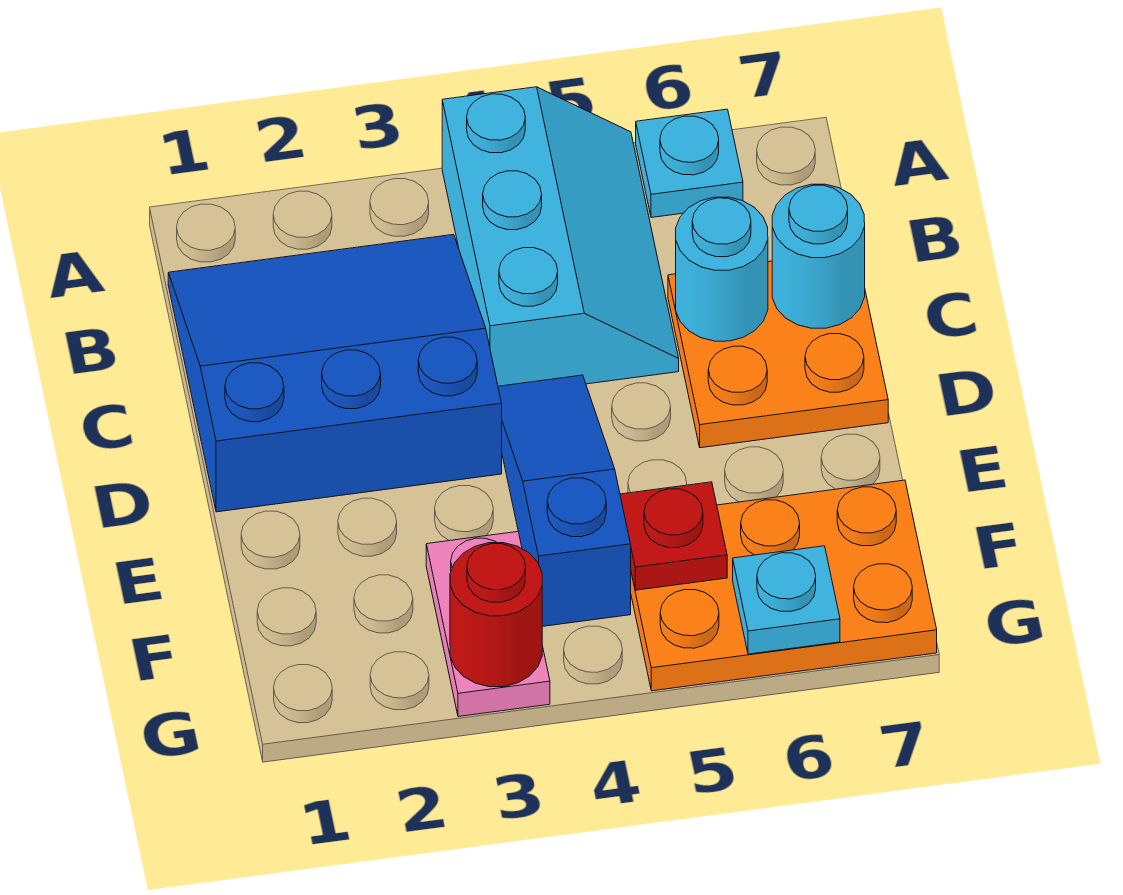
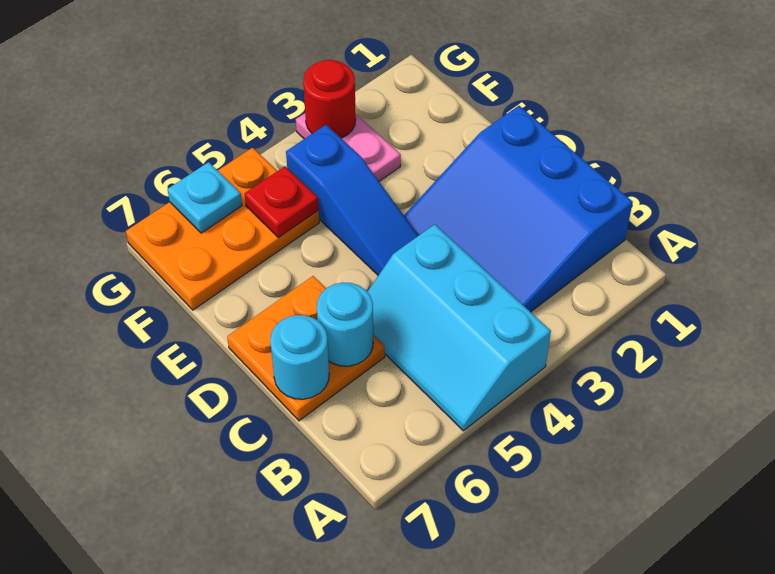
cyan plate A6 level 1 -> none
blue slope B1:D3 level 1 top D -> blue slope B1:D3 level 1 top 1

